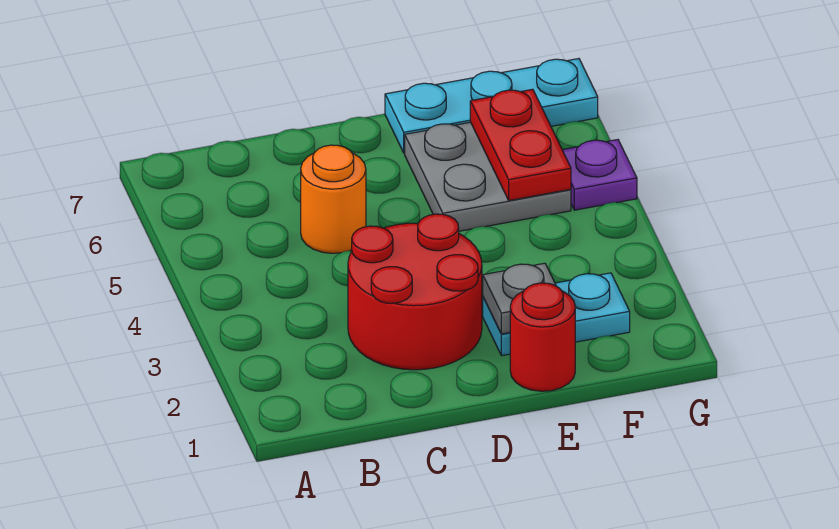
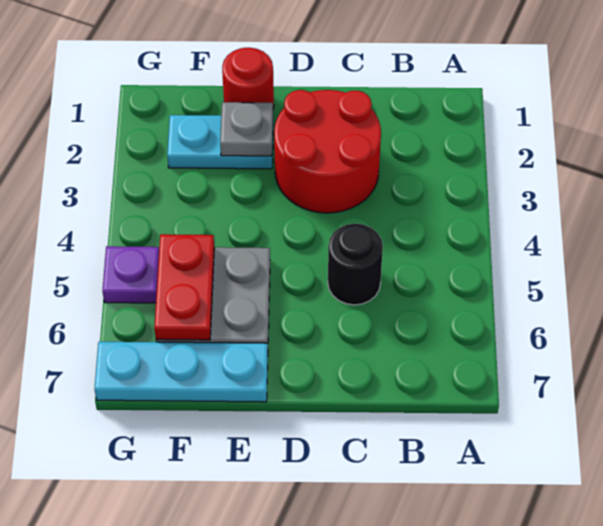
orange round brick C5 level 1 -> black round brick C5 level 1

